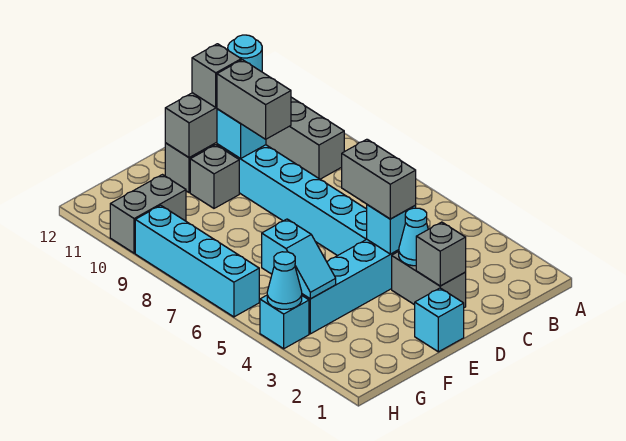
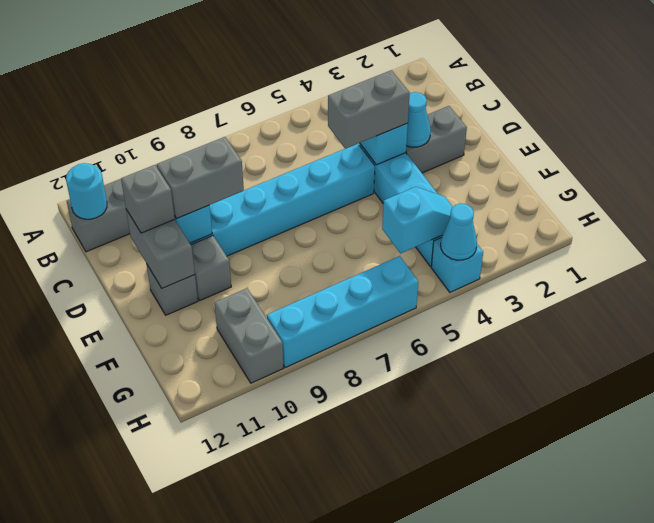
grey brick D2 level 2 -> none
cyan brick E1 level 1 -> none

